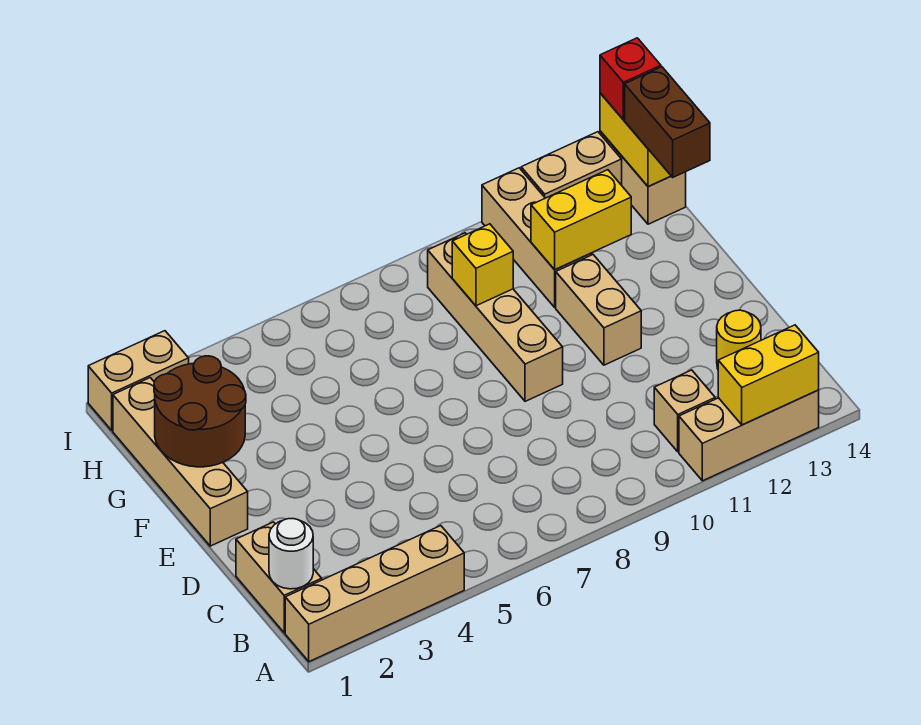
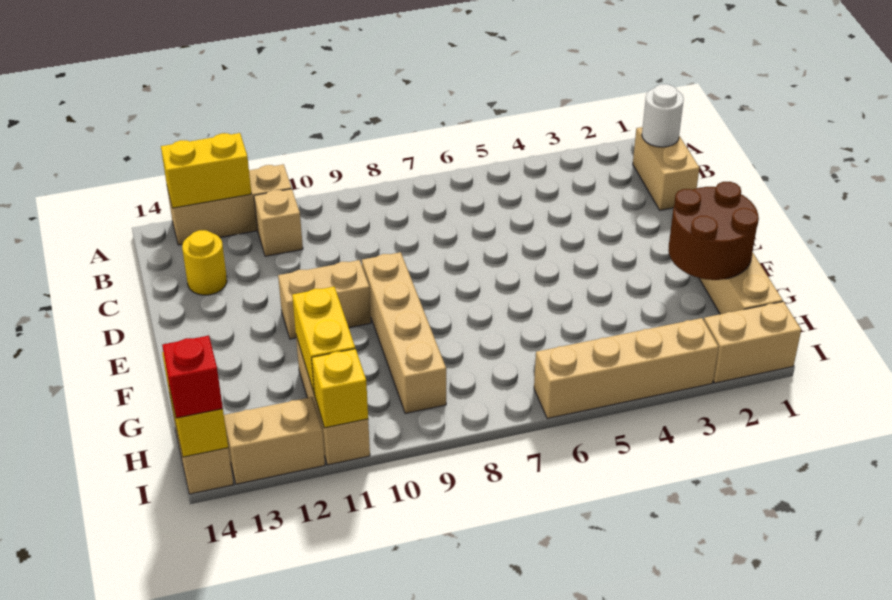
tan brick A1:A4 level 1 -> tan brick I3:I6 level 1
tan brick E11:F11 level 1 -> tan brick E10:E11 level 1
yellow brick G9 level 2 -> yellow brick I11 level 2
yellow brick G11:G12 level 2 -> yellow brick G11:H11 level 2
brown brick G14:H14 level 3 -> none

